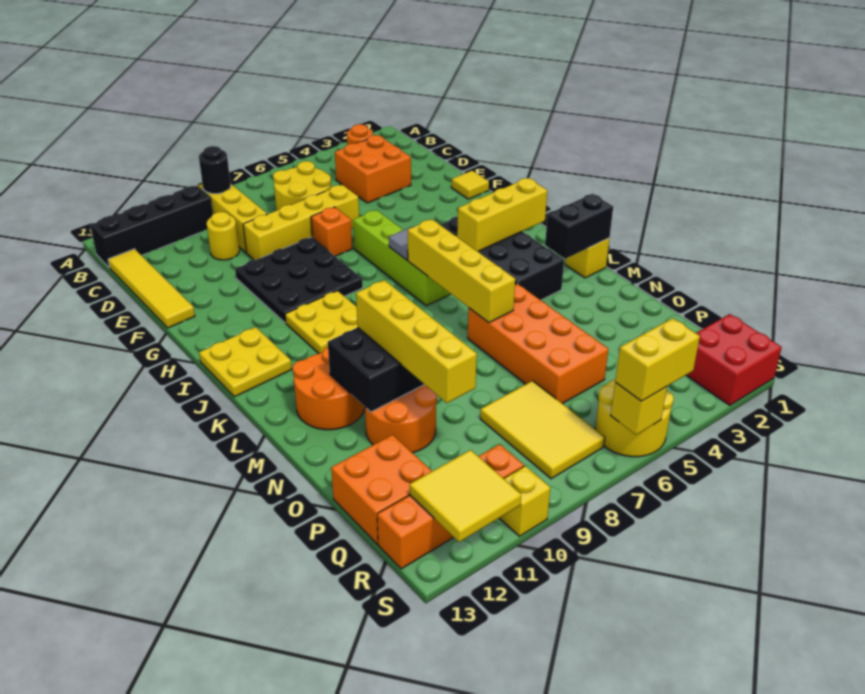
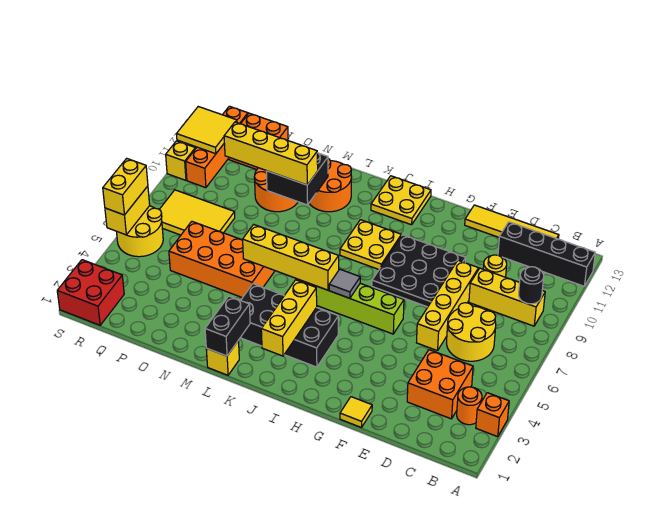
black brick B10:B13 level 1 -> black brick A12:D12 level 1
orange brick F7 level 1 -> orange brick A3 level 1
yellow brick S6 level 2 -> yellow brick S5:S6 level 2

